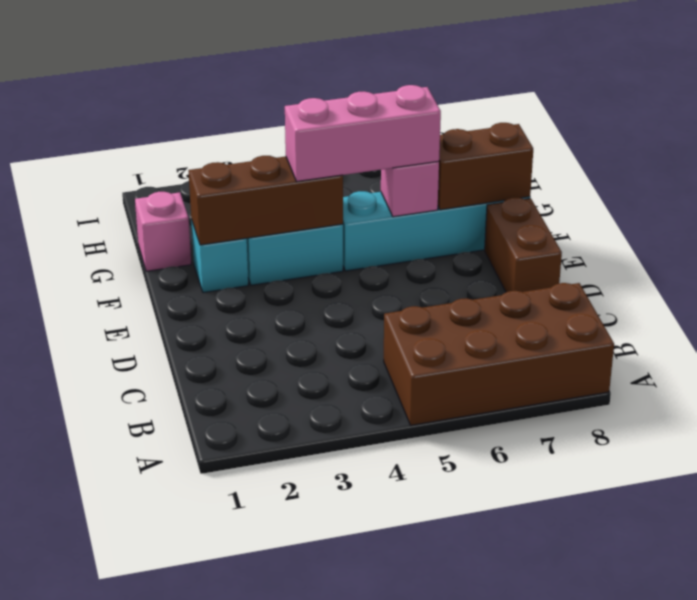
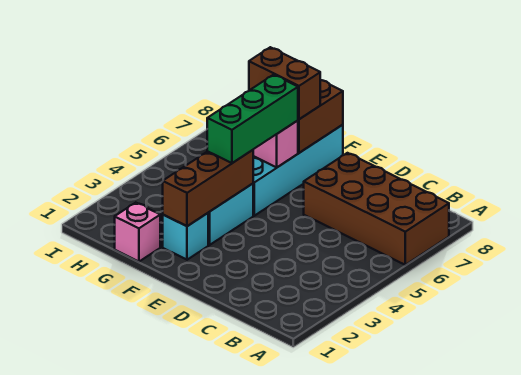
brown brick A5:B8 level 1 -> brown brick A6:D7 level 1
brown brick D8:E8 level 1 -> brown brick F7:G7 level 3
pink brick F4:F6 level 3 -> green brick F4:F6 level 3

